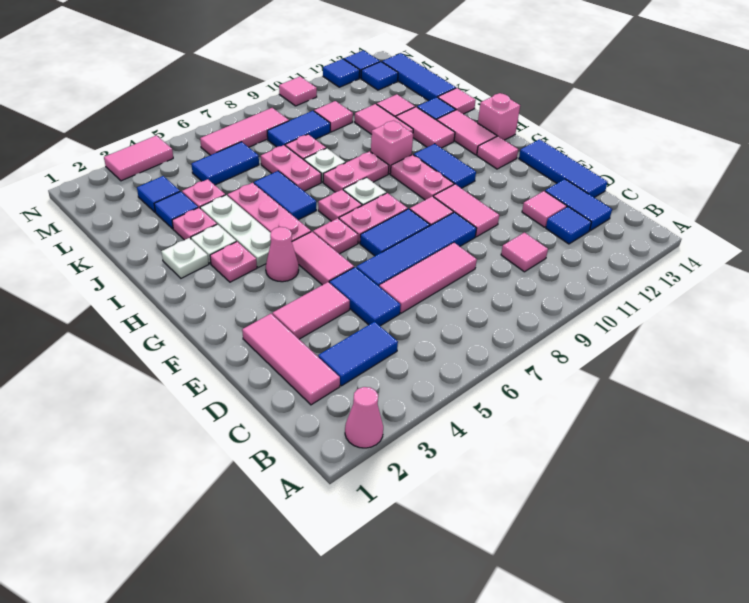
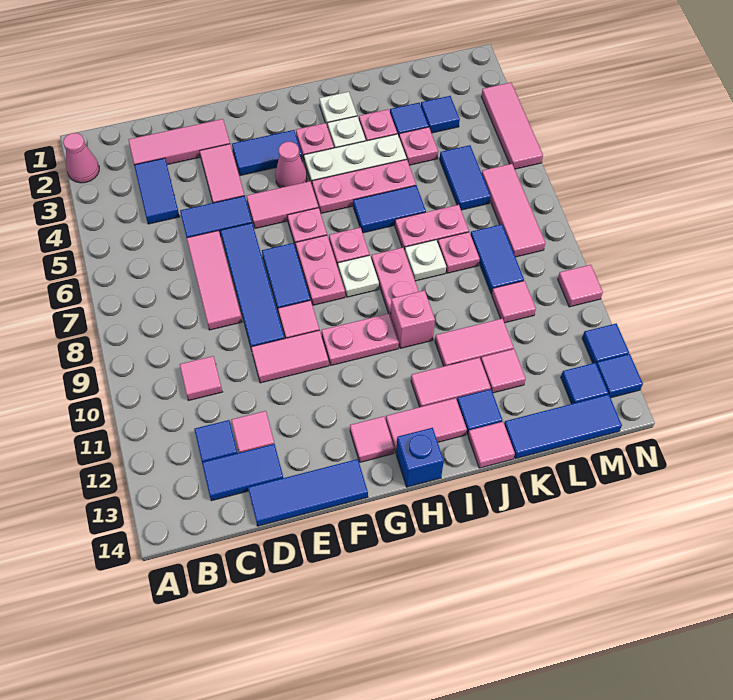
blue tile G11:H11 level 1 -> blue tile F3:G3 level 1
pink brick H14 level 1 -> blue brick H14 level 1
pink tile N3:N4 level 1 -> pink tile N3:N5 level 1

